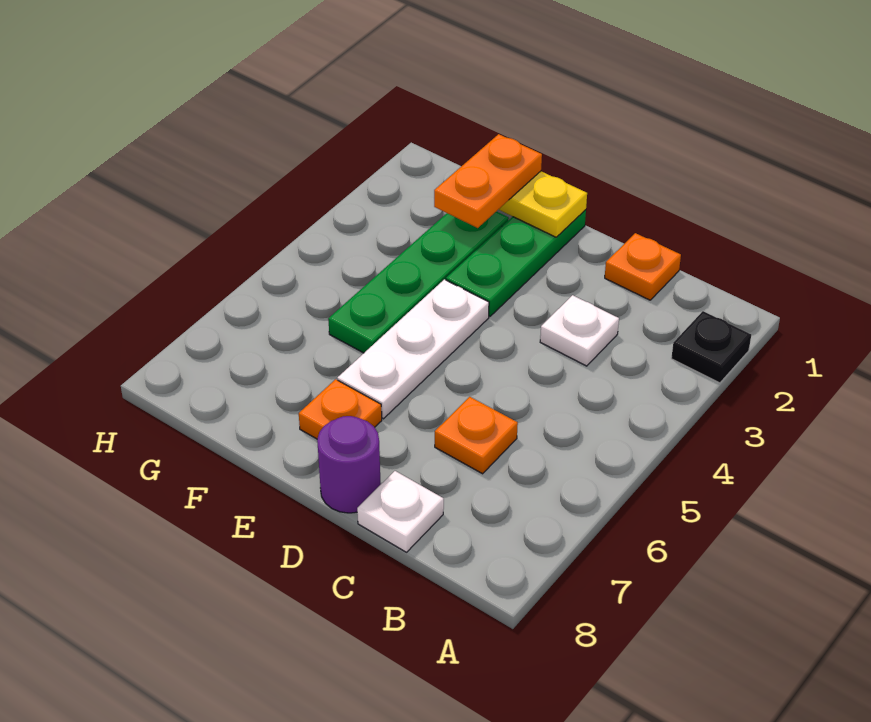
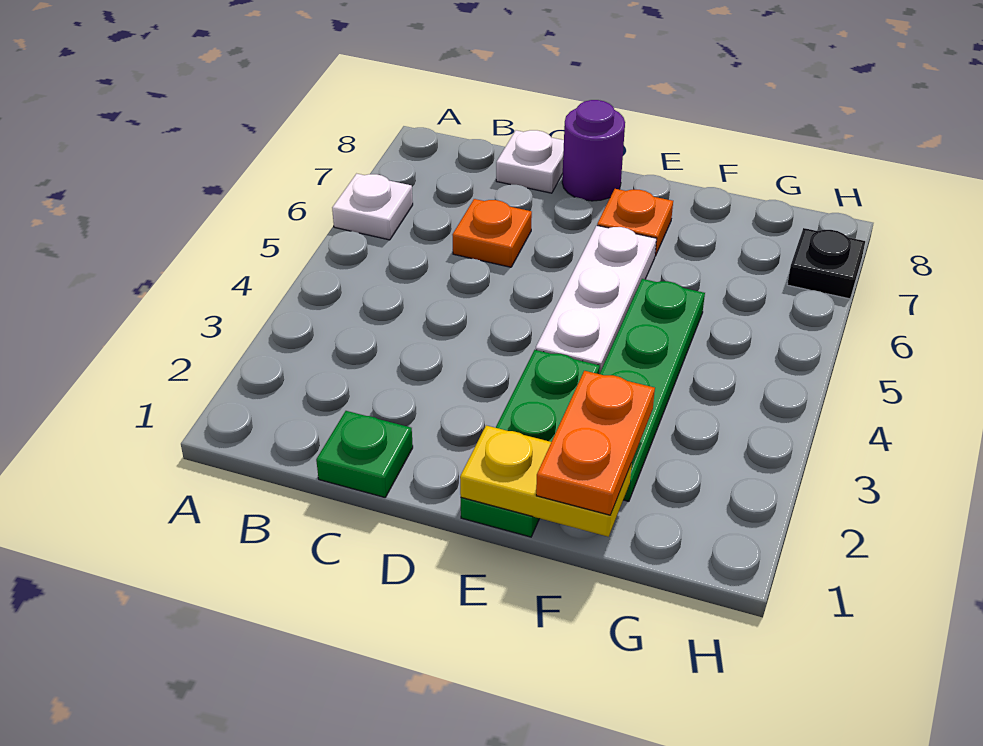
black plate A2 level 1 -> black plate H7 level 1
orange plate C1 level 1 -> green plate C1 level 1
white plate C3 level 1 -> white plate A6 level 1

